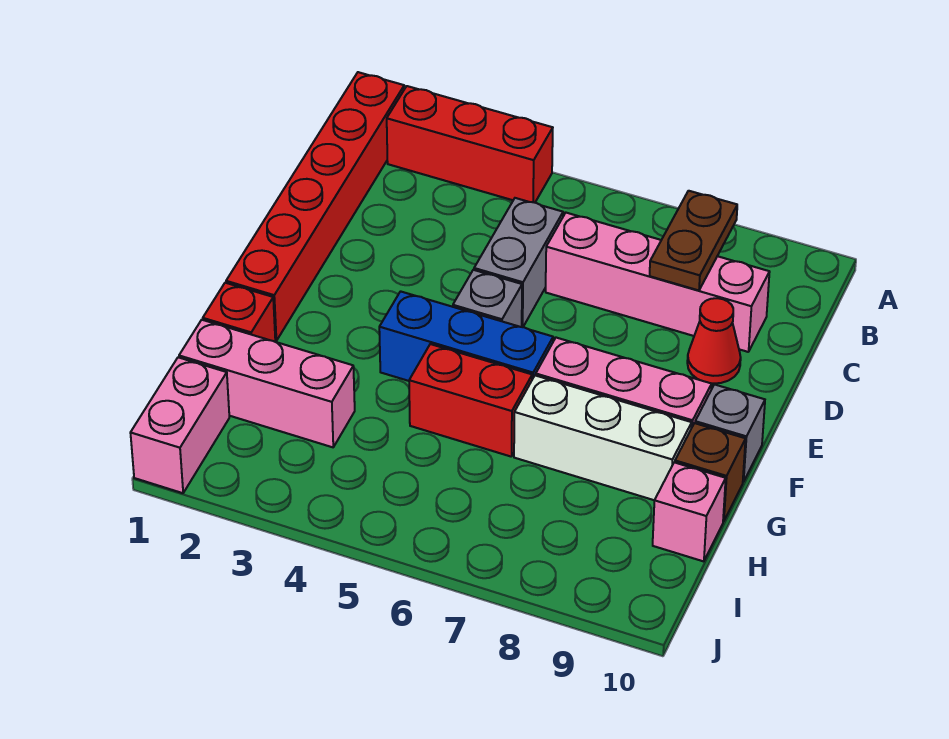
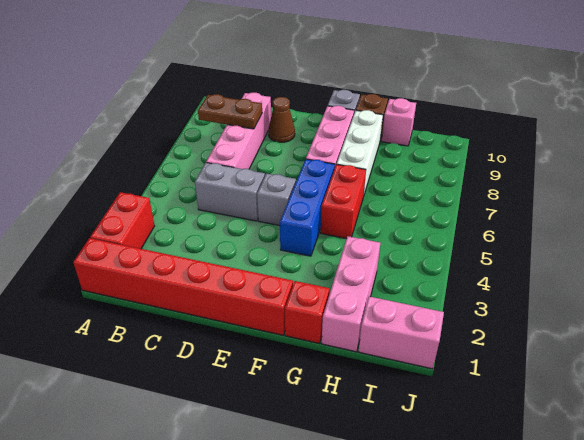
red brick A2:A4 level 1 -> red brick A2:A3 level 1
red cone D9 level 1 -> brown cone D9 level 1

